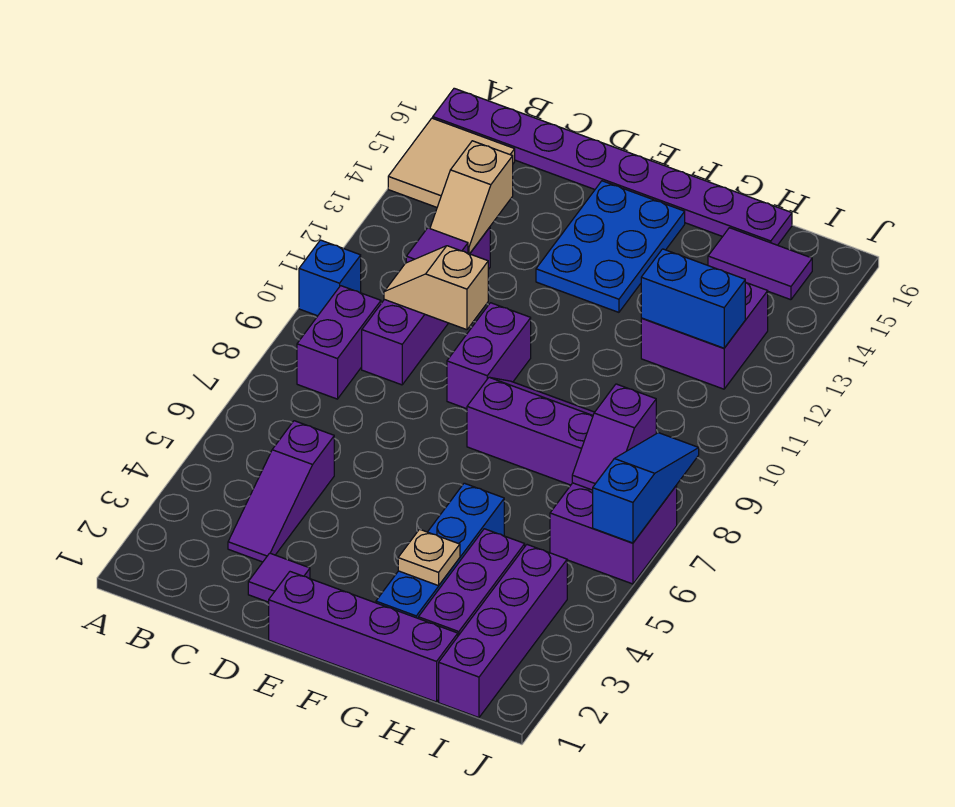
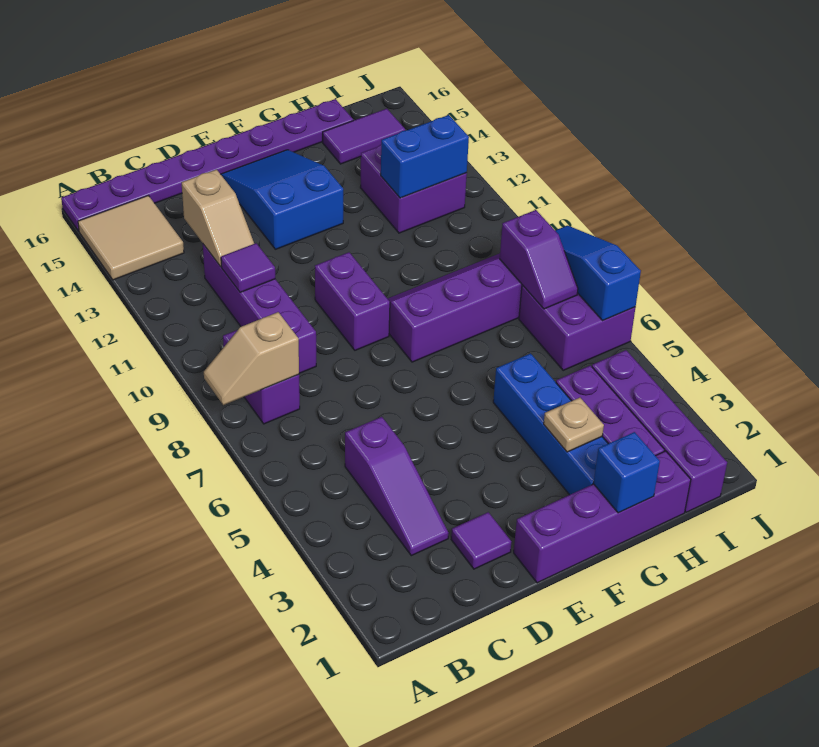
blue brick A10 level 1 -> blue brick G1 level 2
tan slope C10:D10 level 2 top D -> tan slope A8:B8 level 2 top B
blue plate E13:F15 level 1 -> blue slope E13:F15 level 1 top 13

